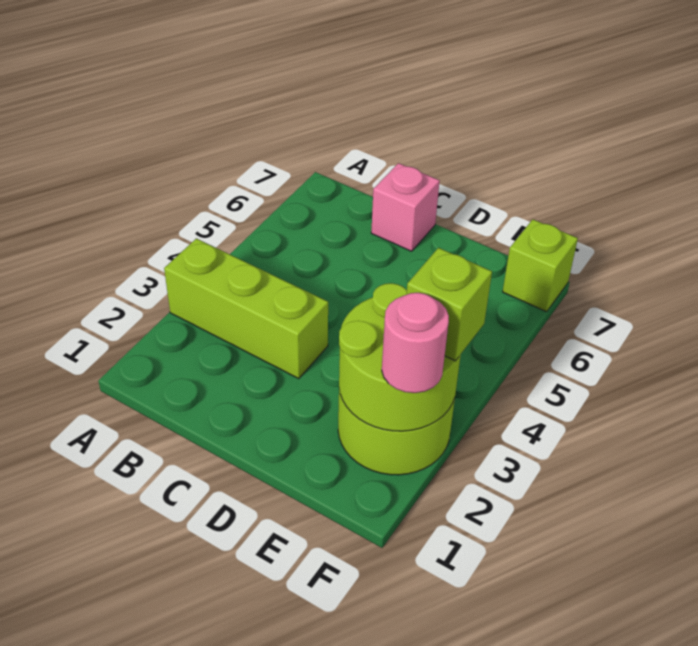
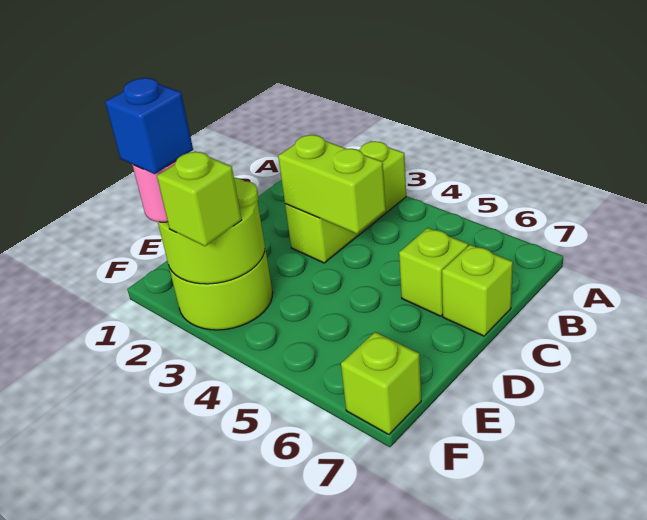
none -> lime brick C3:C4 level 2
none -> lime brick C6 level 1
pink brick C7 level 1 -> lime brick C7 level 1
none -> blue brick F2 level 4

